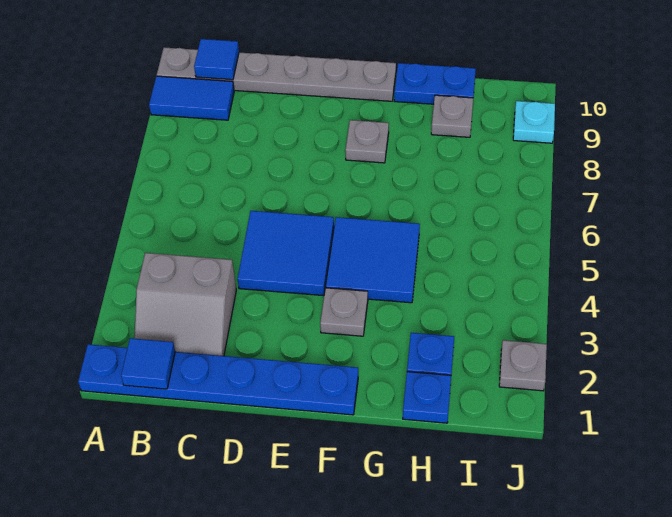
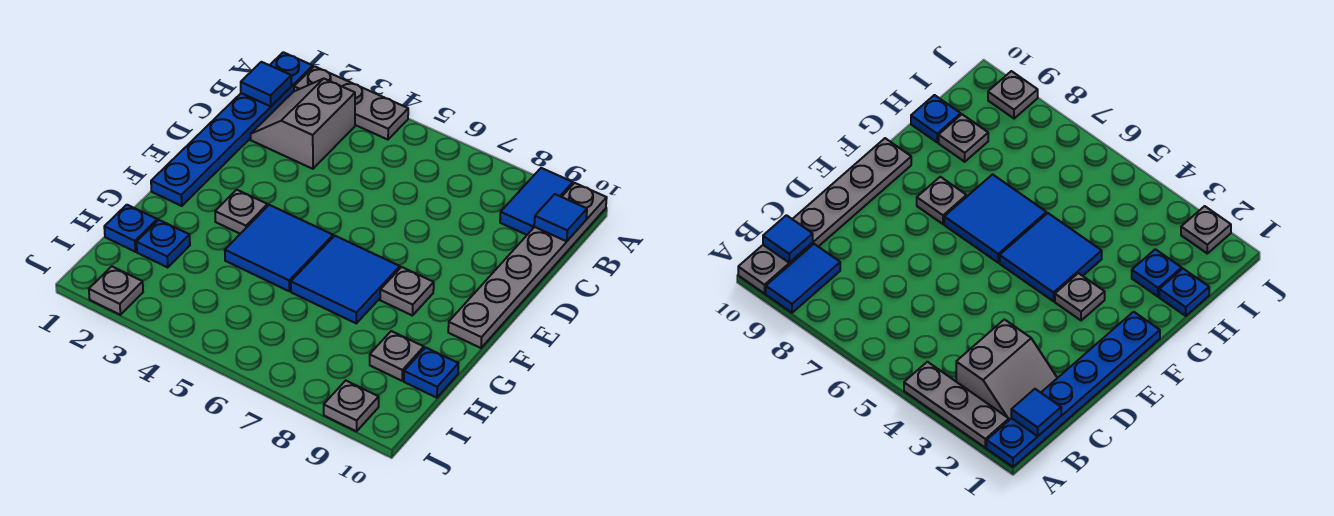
none -> grey plate A2:A4 level 1
blue tile D4:E5 level 1 -> blue tile F6:G7 level 1
blue plate G10:H10 level 1 -> blue plate H10 level 1
cyan plate J9 level 1 -> grey plate J9 level 1

